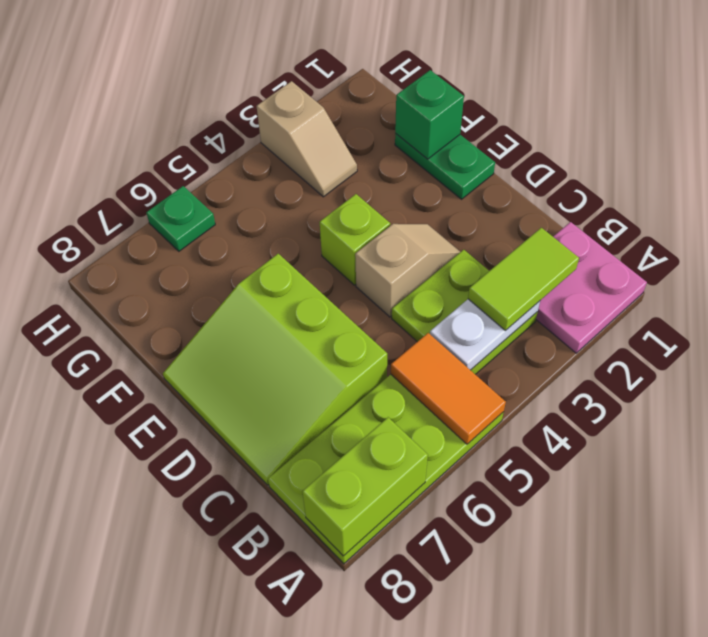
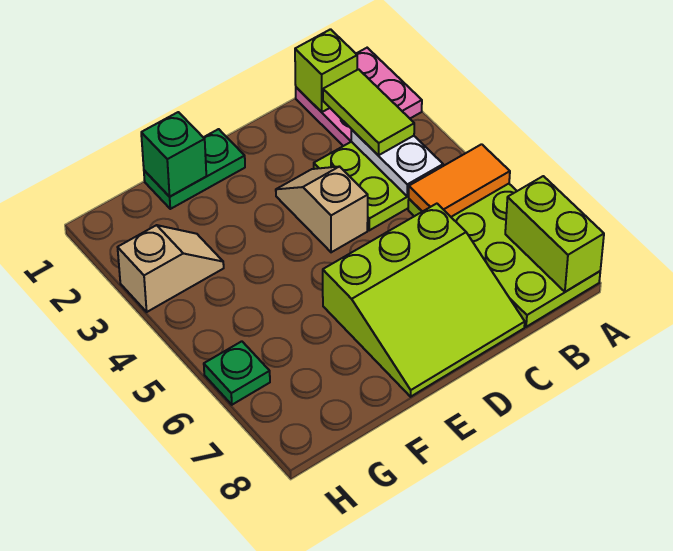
lime brick E4 level 1 -> lime brick B1 level 2

